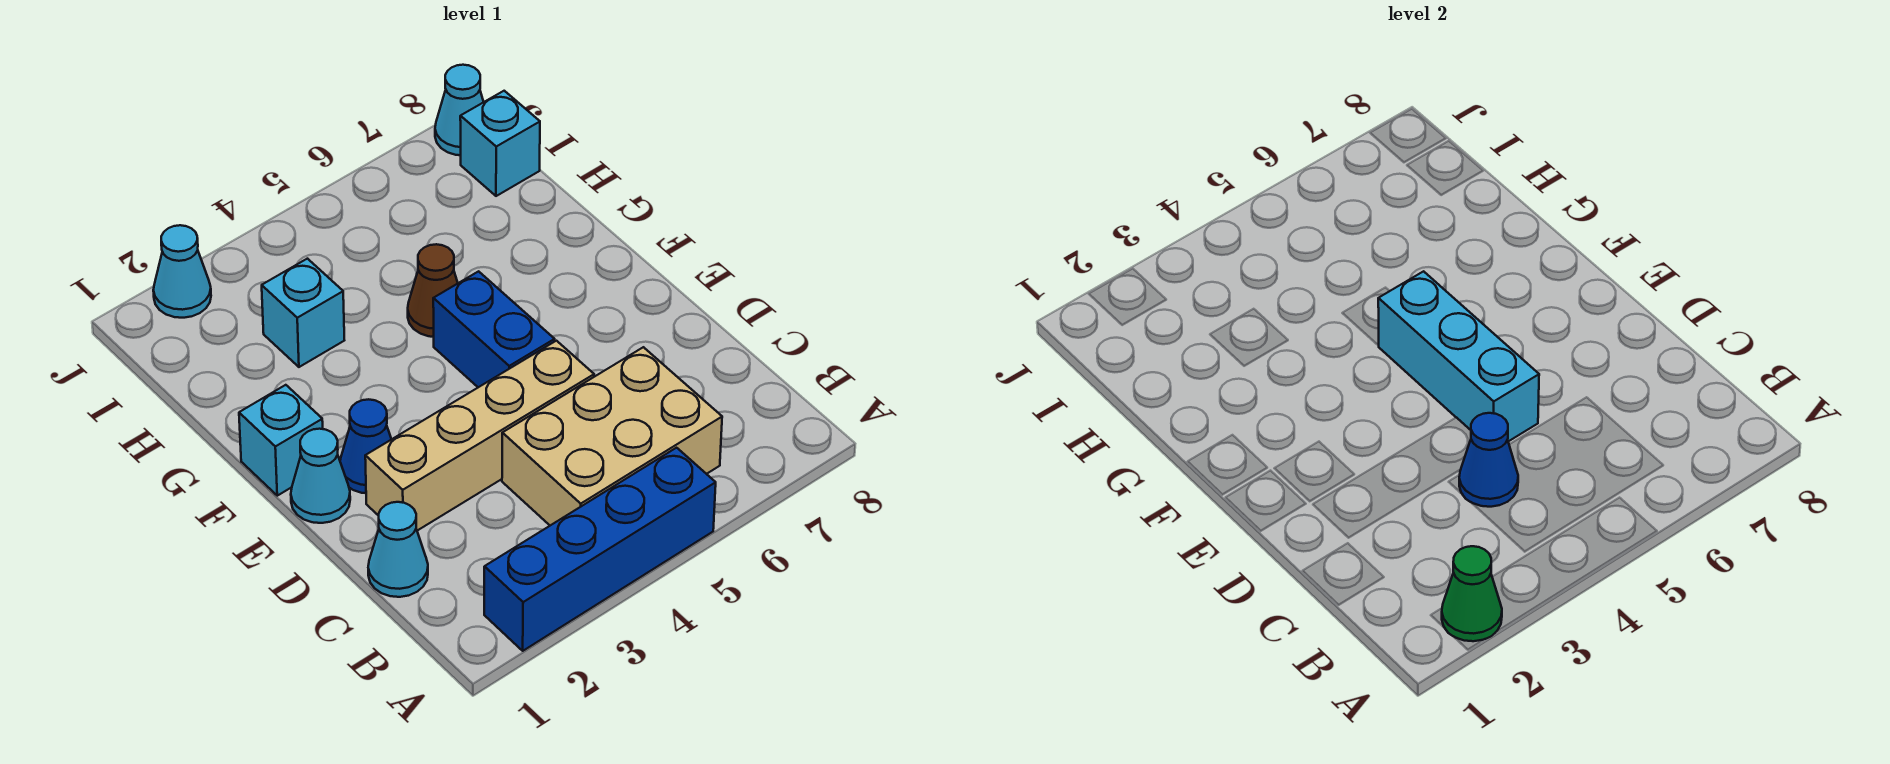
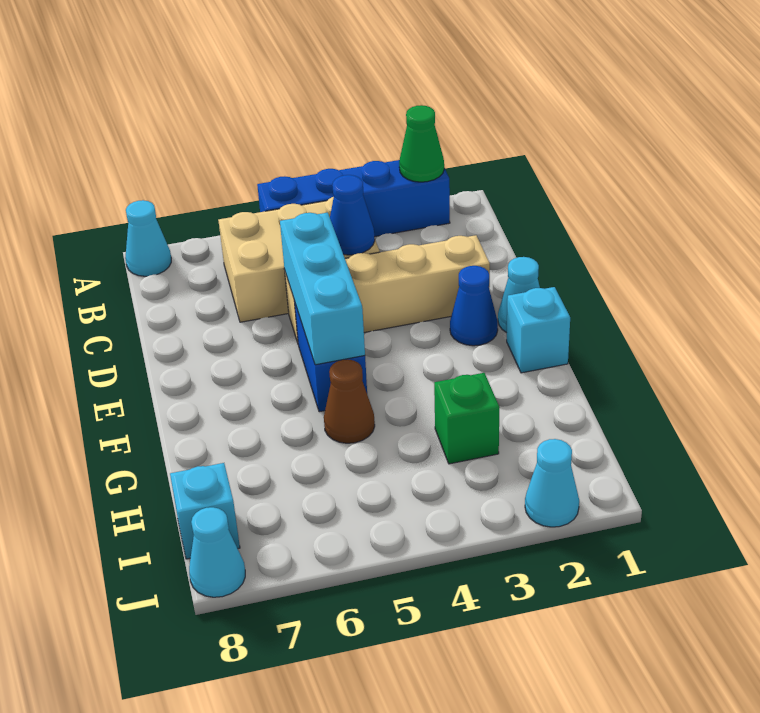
cyan cone C1 level 1 -> cyan cone A8 level 1
cyan brick H3 level 1 -> green brick H3 level 1

